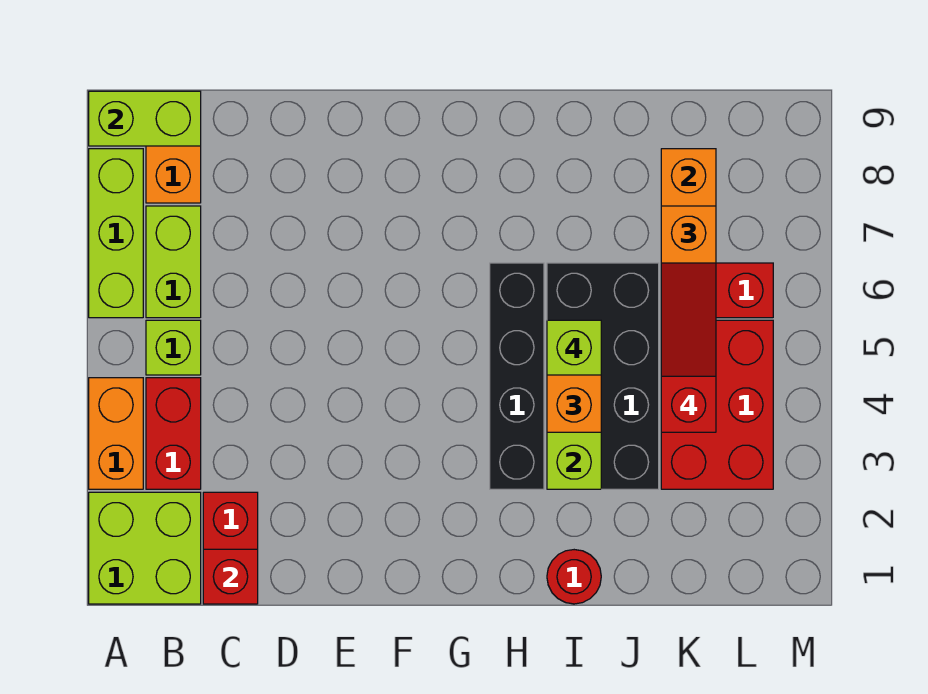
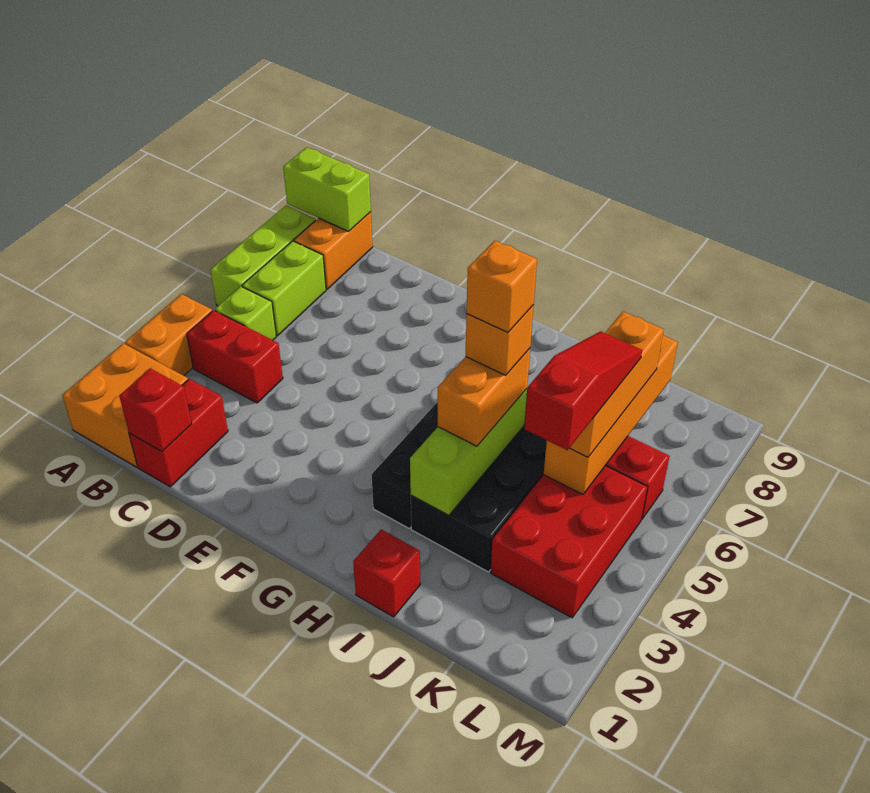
lime brick A1:B2 level 1 -> orange brick A1:B2 level 1
red brick B3:B4 level 1 -> red brick B4:C4 level 1
red round brick I1 level 1 -> red brick I1 level 1
lime brick I5 level 4 -> orange brick I5 level 4
none -> orange brick I5 level 5

